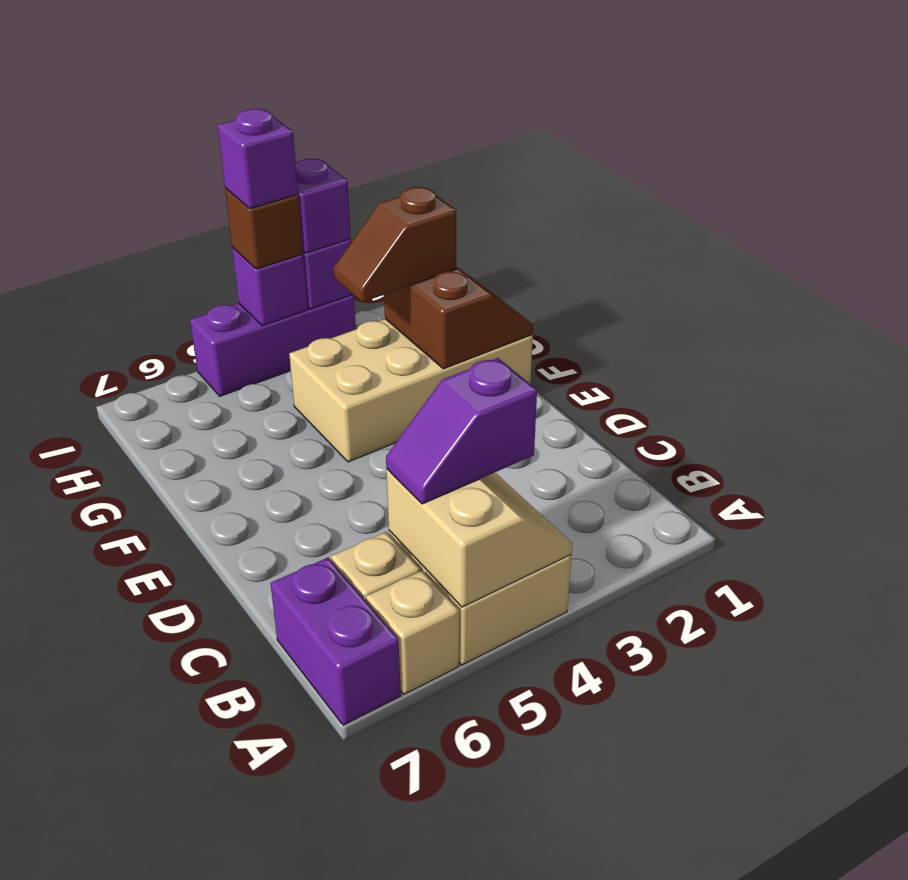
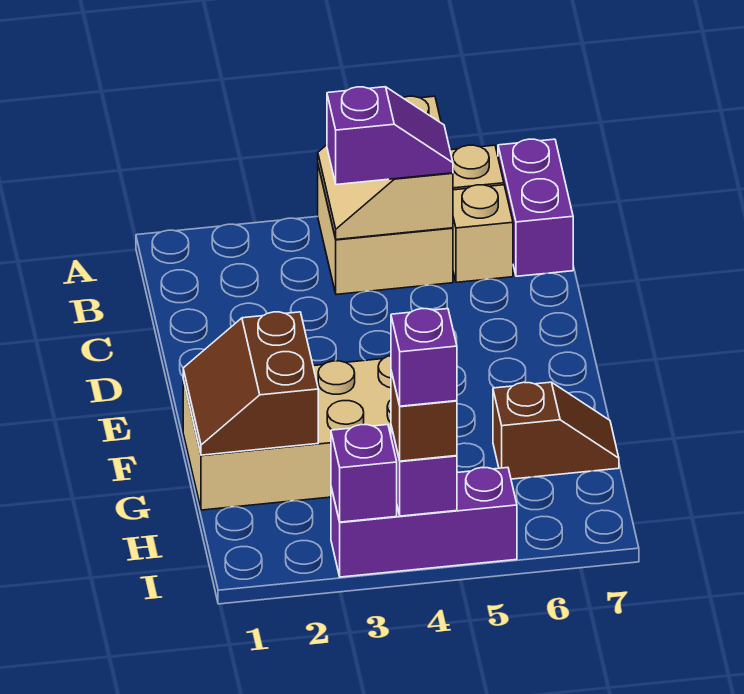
brown slope G2:G3 level 3 top 2 -> brown slope G6:G7 level 1 top 6
purple brick I3 level 3 -> none

